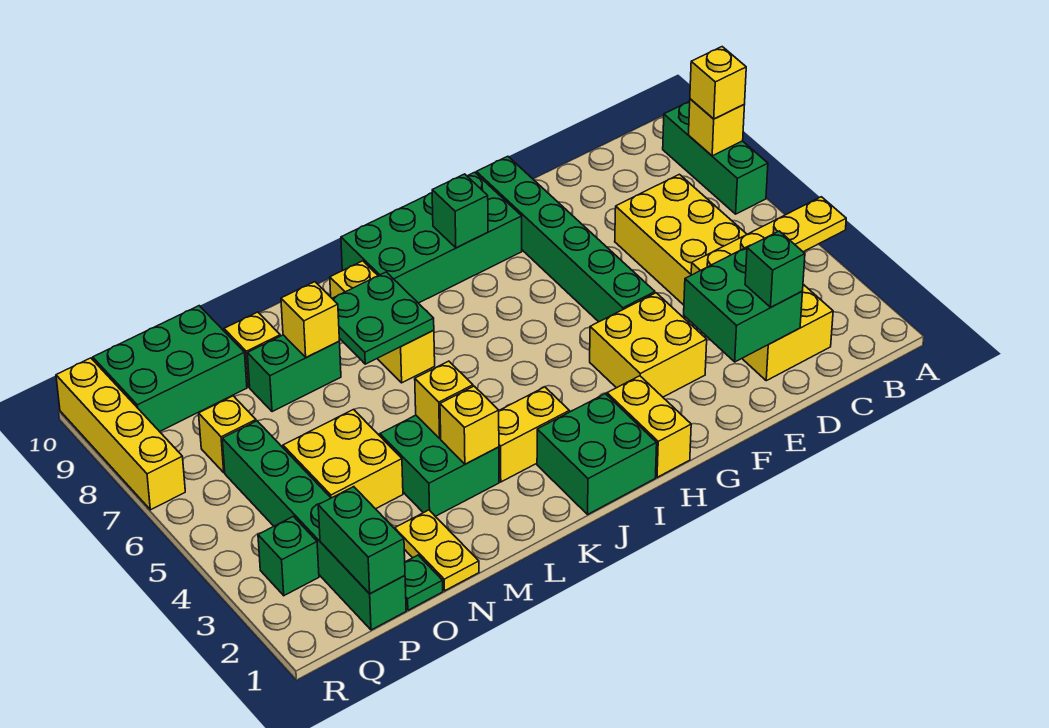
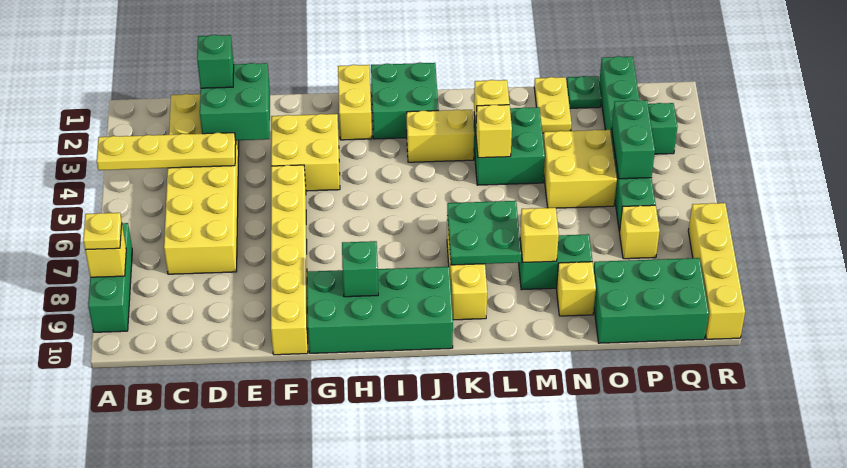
yellow brick A8 level 3 -> yellow plate A8 level 3
green brick F5:F10 level 1 -> yellow brick F5:F10 level 1
green brick P1:P2 level 2 -> green brick P4:P5 level 2

